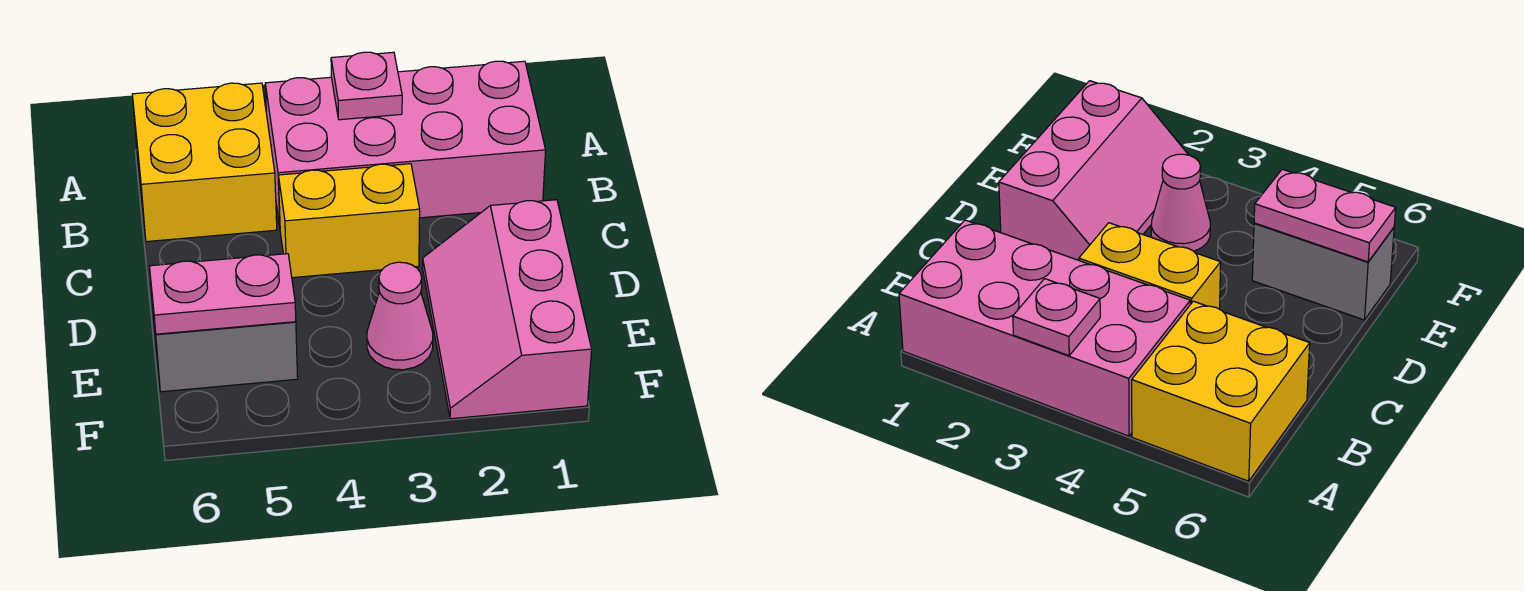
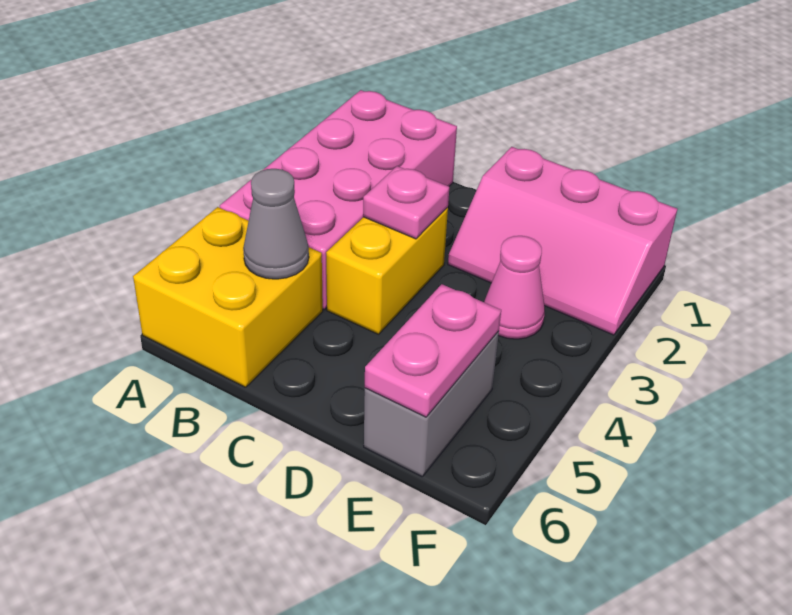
pink plate A3 level 2 -> pink plate C3 level 2
none -> grey cone B5 level 2

